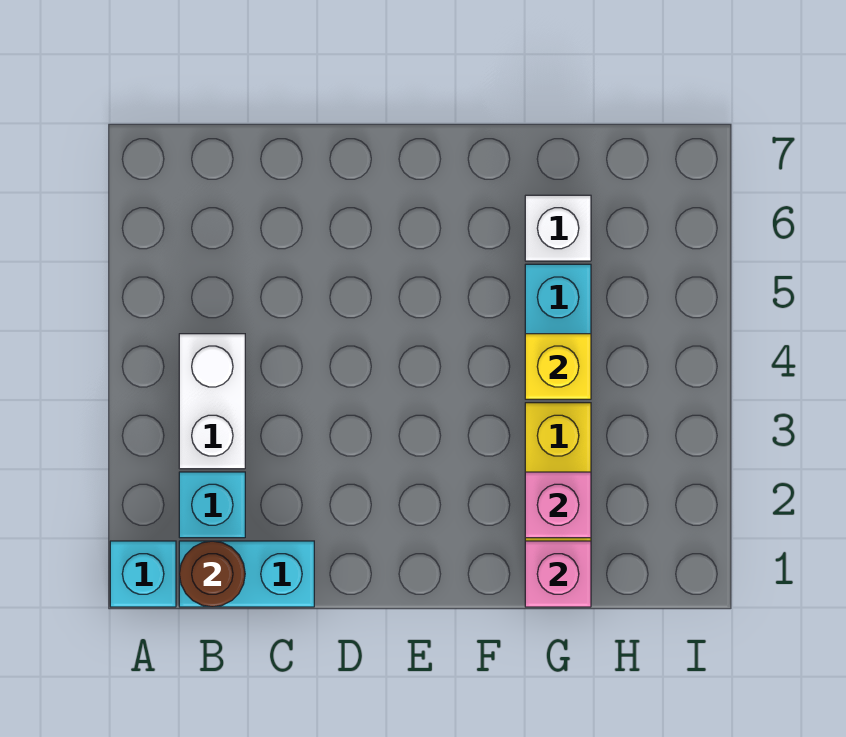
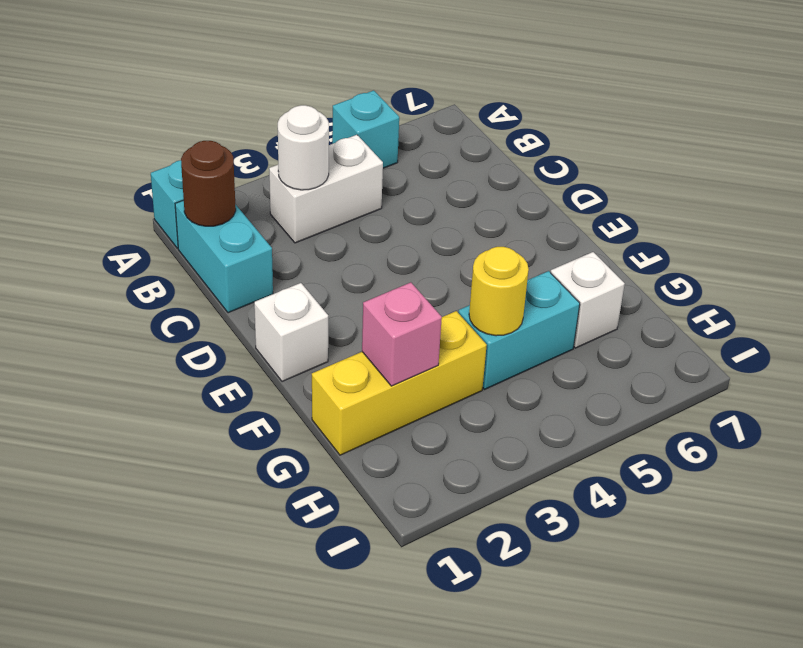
cyan brick B2 level 1 -> cyan brick A5 level 1
none -> white round brick B3 level 2
none -> white brick E1 level 1
pink brick G1 level 2 -> none
yellow brick G4 level 2 -> yellow round brick G4 level 2

